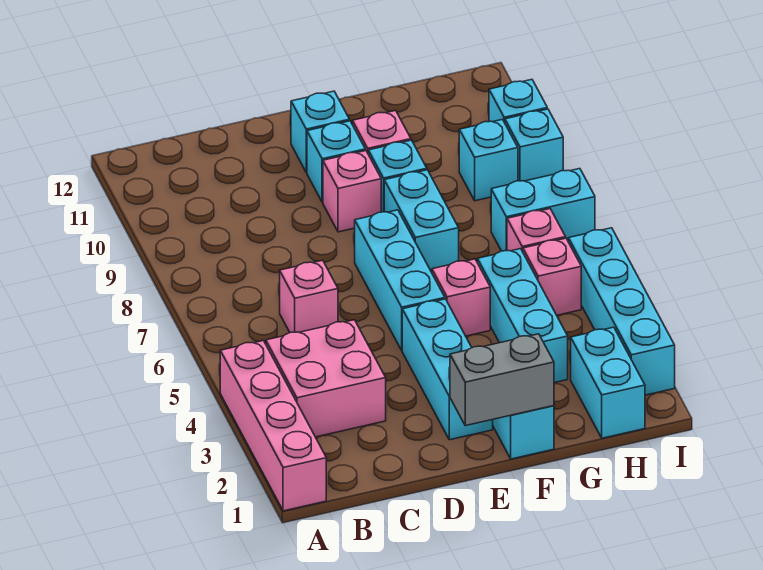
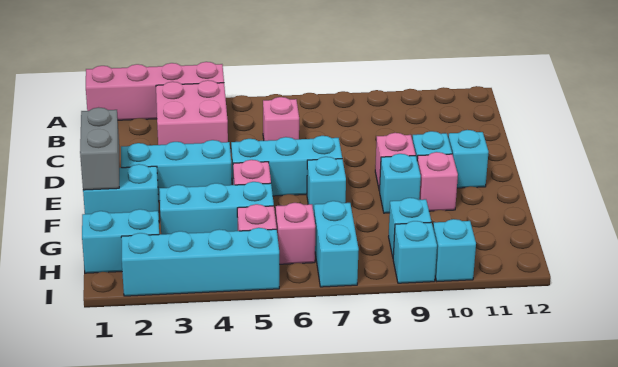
cyan brick F7:F8 level 1 -> cyan brick F7 level 1

